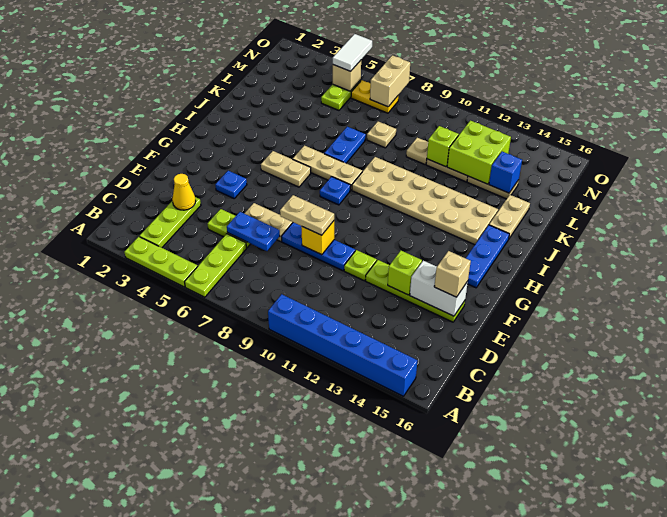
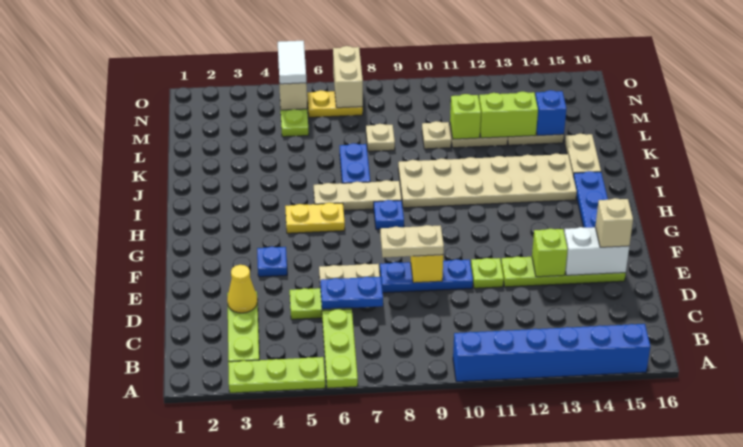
tan plate H5:H6 level 1 -> yellow plate H5:H6 level 1
lime brick L12:M13 level 2 -> lime brick L12:L13 level 2

